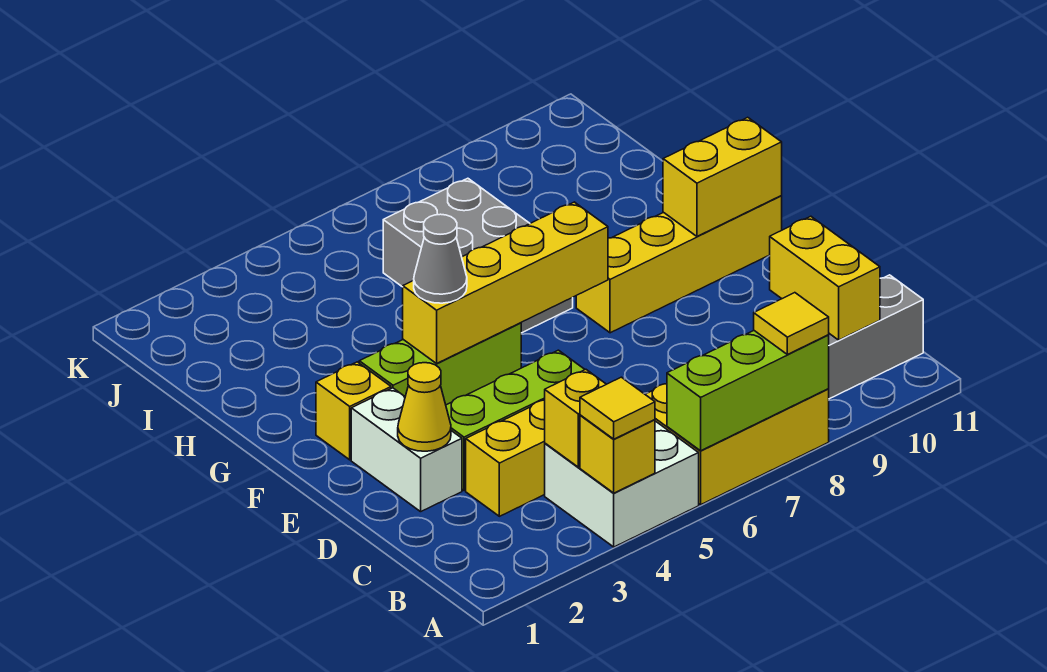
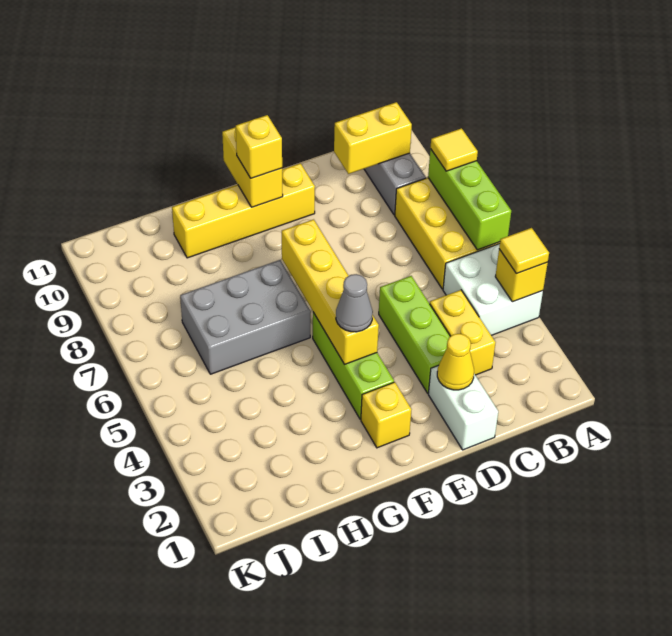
yellow brick B4 level 2 -> yellow brick F10 level 3
white brick D2:E2 level 1 -> white brick D1:D2 level 1
yellow brick F8:F11 level 1 -> yellow brick E10:H10 level 1

